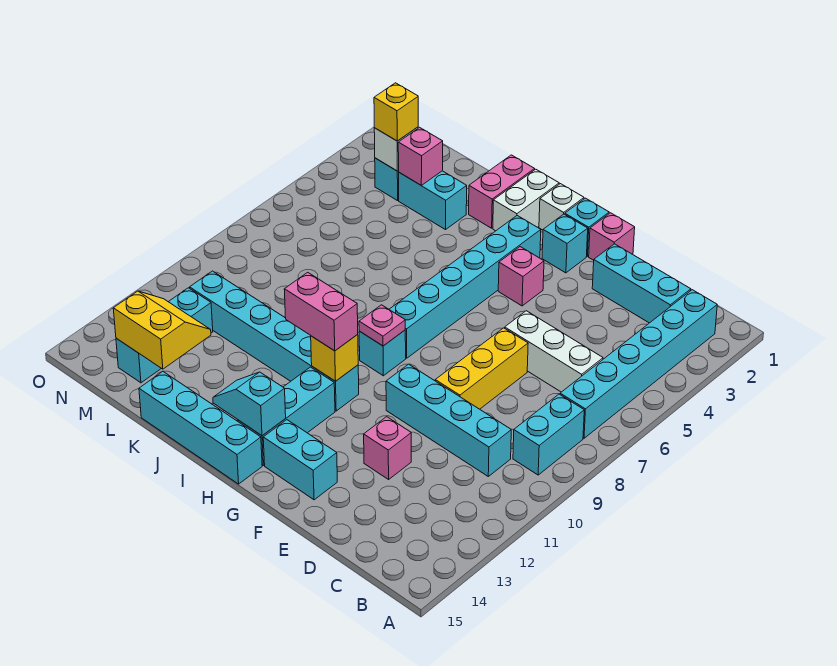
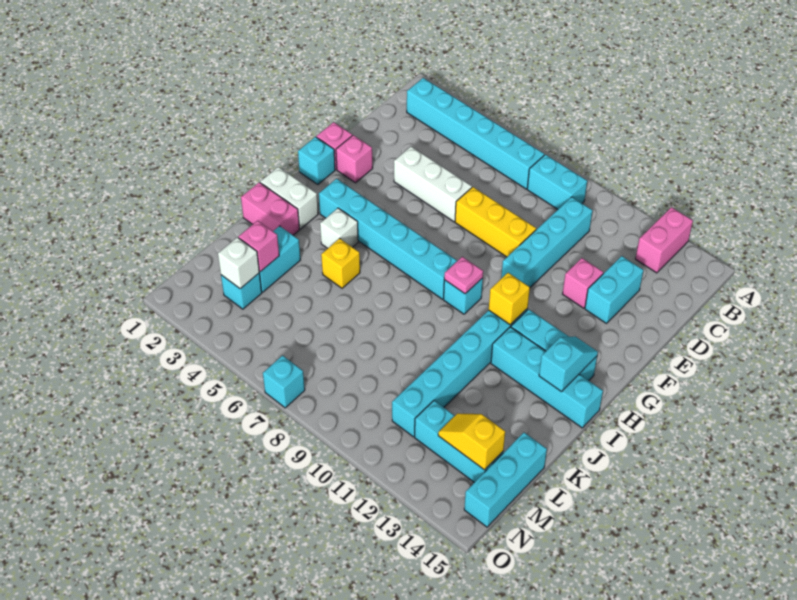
cyan brick C2:E2 level 1 -> cyan brick L15:N15 level 1
white brick C6:E6 level 1 -> white brick E4:E6 level 1
cyan brick F14:G14 level 1 -> cyan brick D13:E13 level 1
cyan brick G2 level 1 -> cyan brick O7 level 1
pink brick G4 level 1 -> pink brick F2 level 1
white brick H1 level 1 -> white brick I4 level 1
pink brick H11:I11 level 3 -> pink brick A13:B13 level 1
cyan slope H14:I14 level 2 top H -> cyan slope H14:I14 level 2 top I
cyan brick H15:K15 level 1 -> cyan brick I12:I15 level 1
yellow slope L13:M14 level 2 top 14 -> yellow slope M13:M14 level 2 top 14
yellow brick M3 level 3 -> yellow brick J5 level 1

